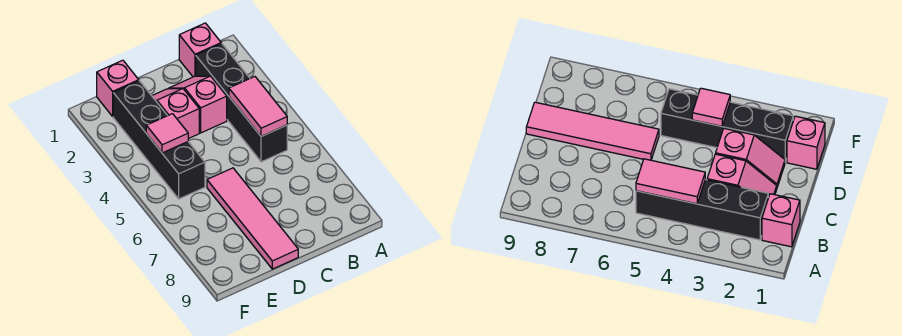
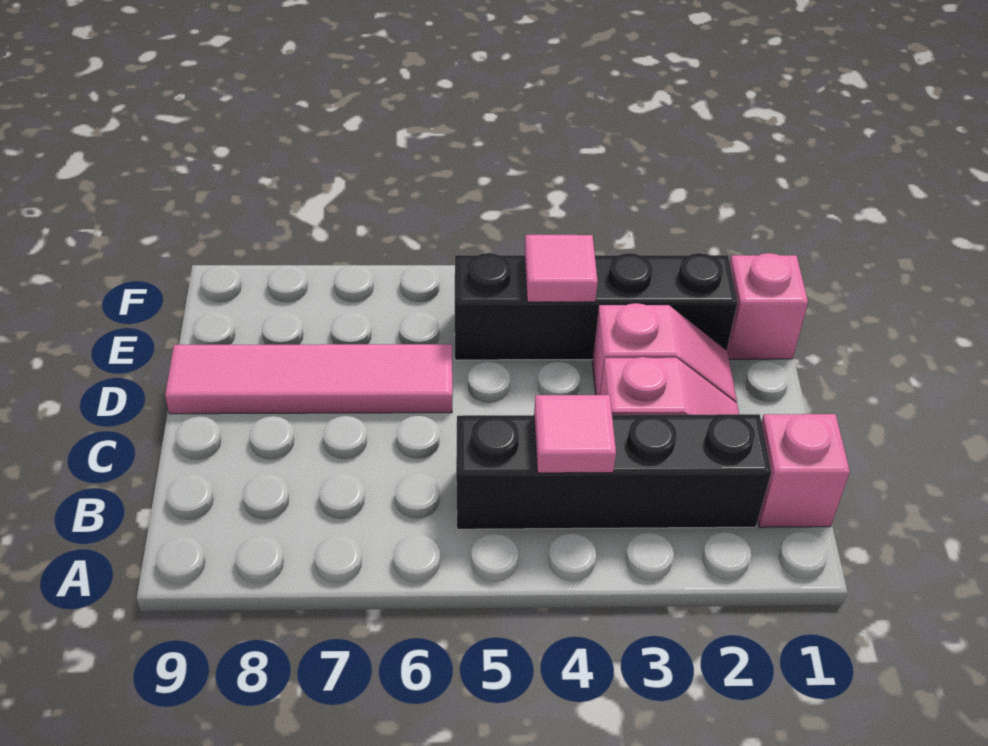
pink tile B4:B5 level 2 -> pink tile B4 level 2

